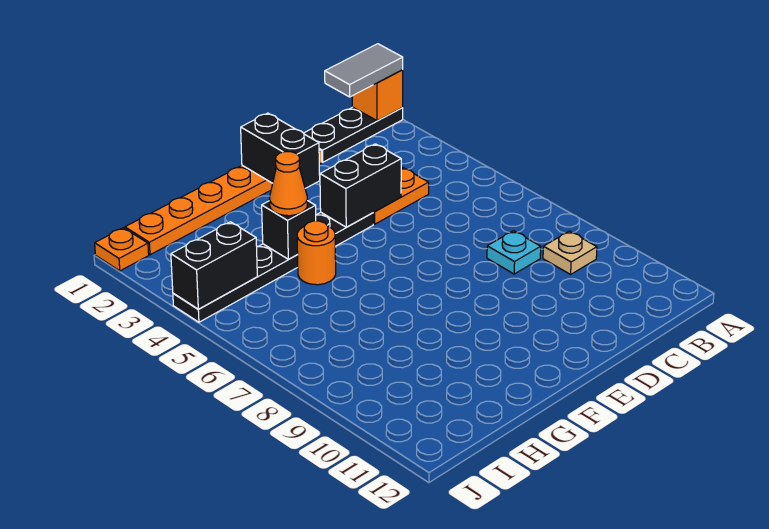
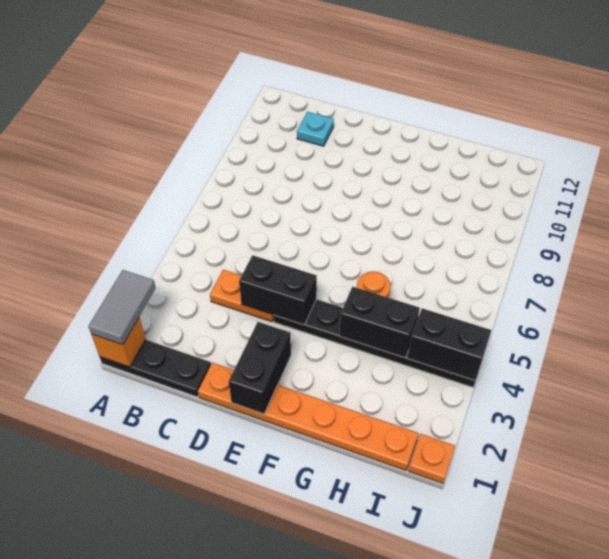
grey tile A1:B1 level 3 -> grey tile A1:A2 level 3
tan plate B9 level 1 -> none
cyan plate C8 level 1 -> cyan plate C11 level 1
black brick G4 level 2 -> black brick G4:H4 level 2
orange cone G4 level 3 -> none

